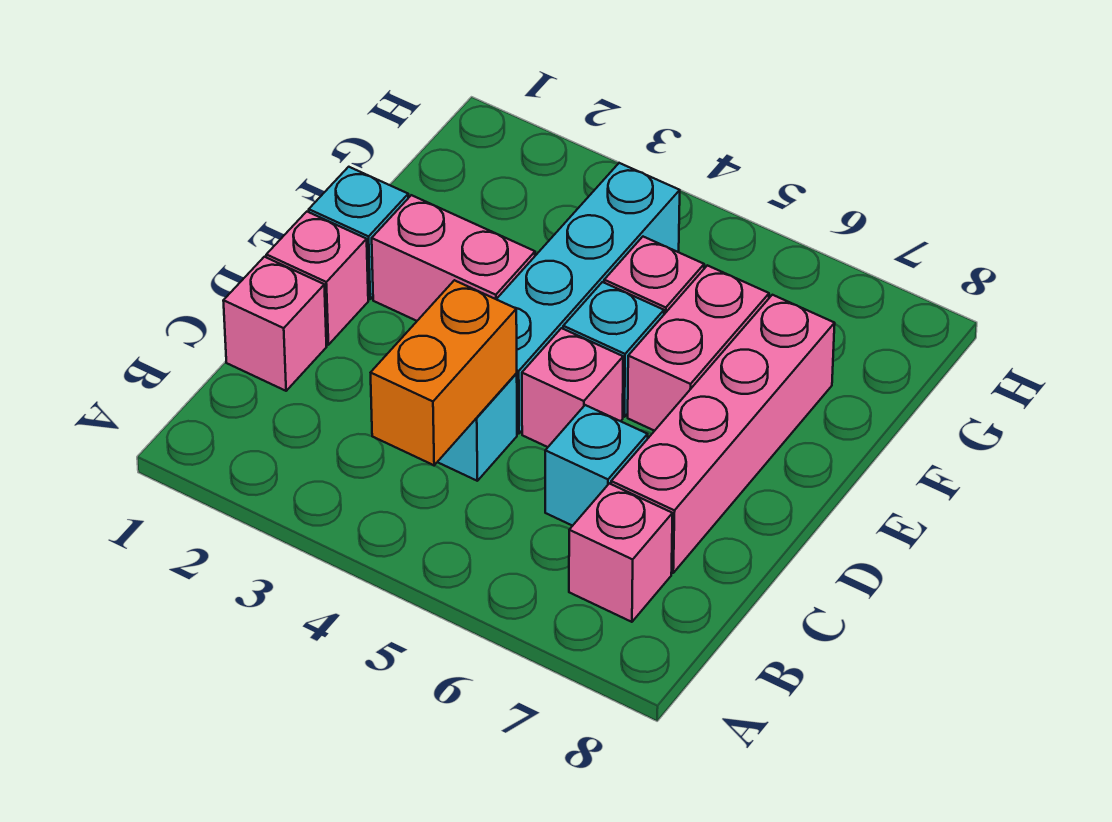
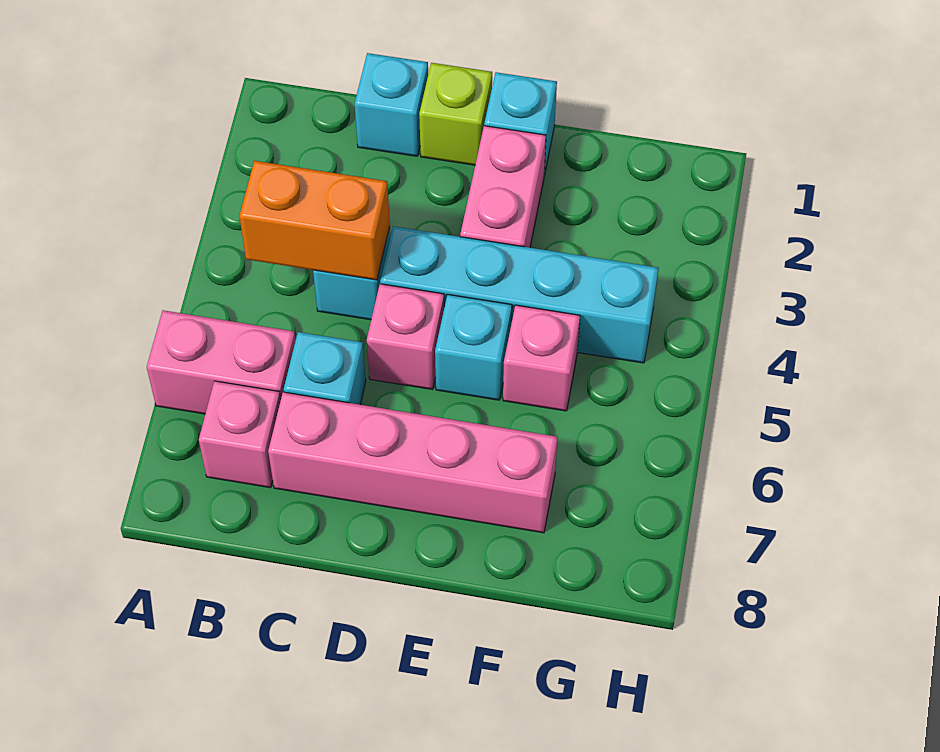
pink brick C1 level 1 -> cyan brick C1 level 1
pink brick D1 level 1 -> lime brick D1 level 1
pink brick E6:F6 level 1 -> pink brick A6:B6 level 1

